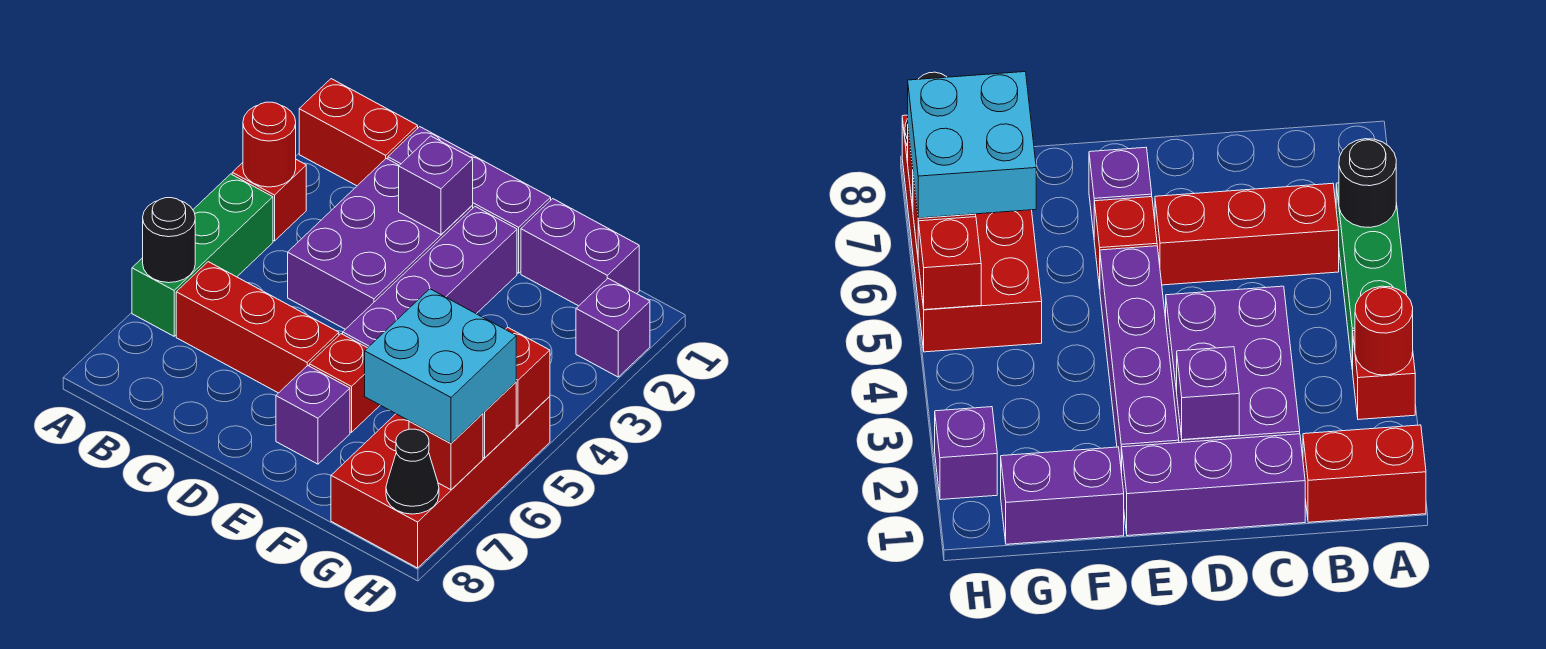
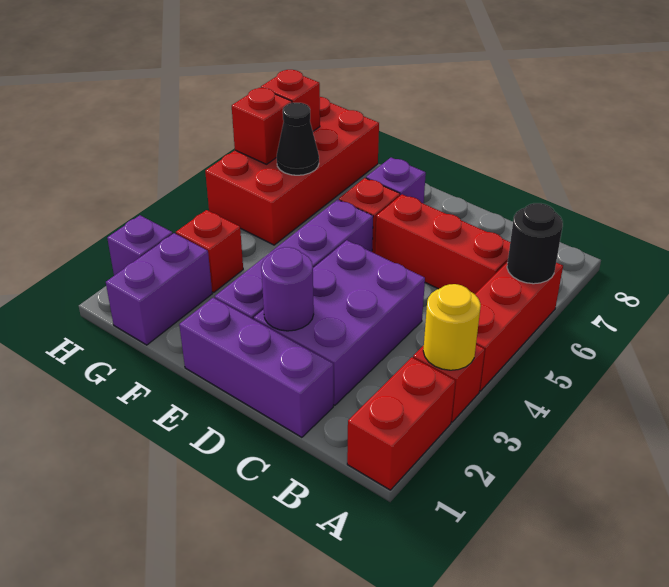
red brick A1:B1 level 1 -> red brick A1:A2 level 1
red round brick A3 level 2 -> yellow round brick A3 level 2
green brick A4:A6 level 1 -> red brick A4:A6 level 1
purple brick D2 level 2 -> purple round brick D2 level 2
purple brick F1:G1 level 1 -> purple brick G1:G2 level 1
cyan brick G6:H7 level 3 -> none
red brick H5 level 2 -> red brick G3 level 1
black cone H8 level 2 -> black cone G6 level 2

